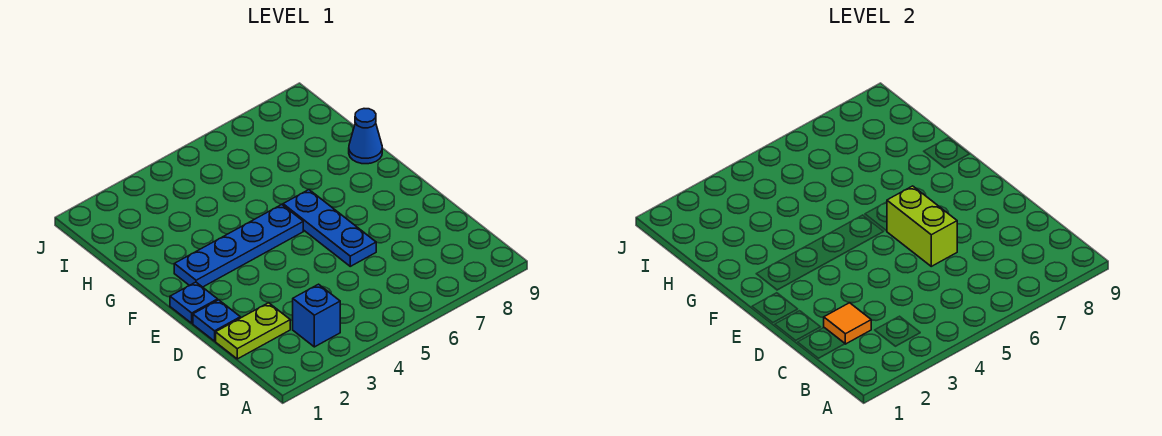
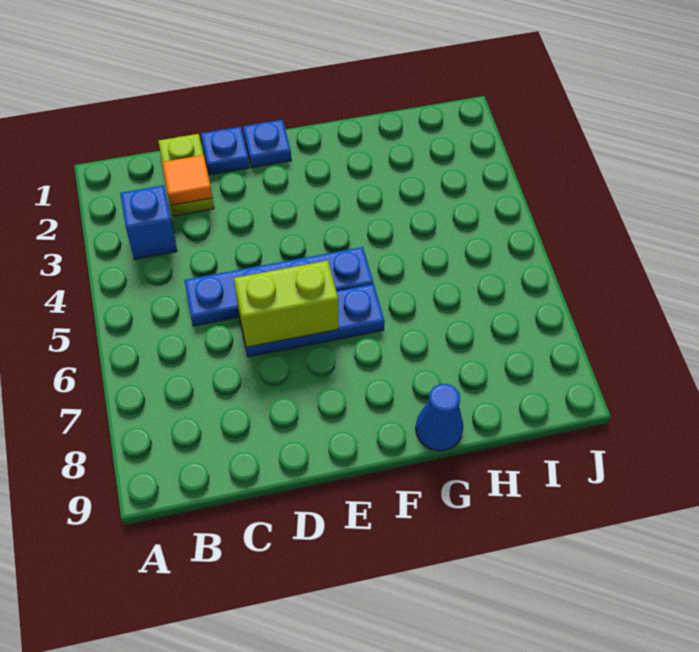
blue plate F2:F5 level 1 -> blue plate C5:F5 level 1

